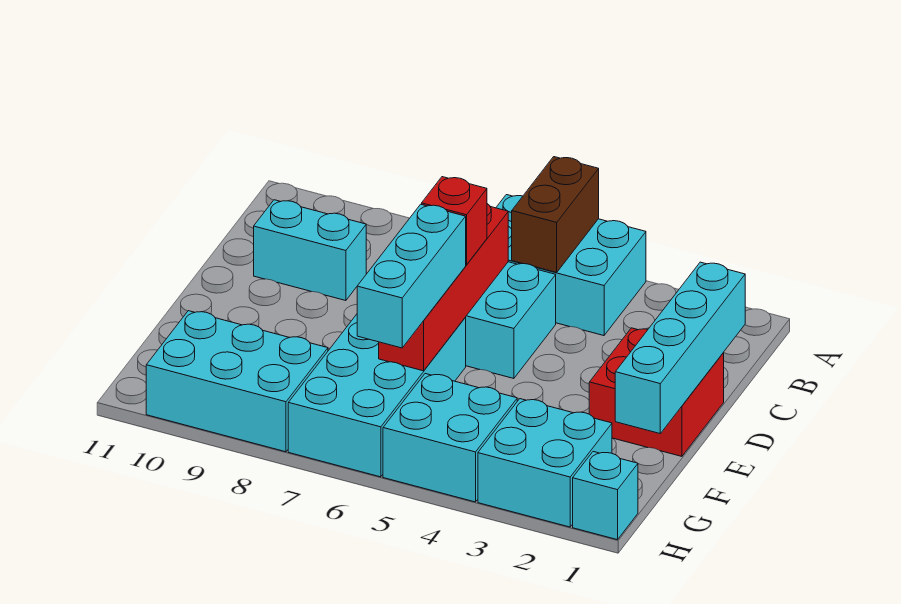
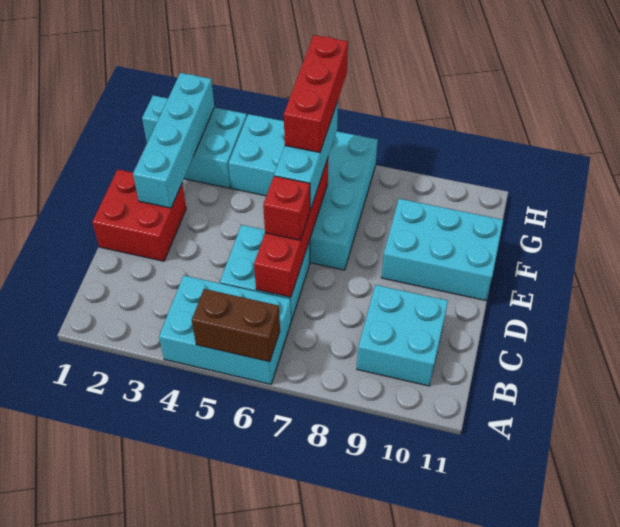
brown brick A5:B5 level 2 -> brown brick A5:A6 level 2
cyan brick C1:F1 level 2 -> cyan brick E2:H2 level 2
cyan brick C9:C10 level 1 -> cyan brick B9:C10 level 1
none -> red brick F6:H6 level 4
cyan brick G8:H10 level 1 -> cyan brick E9:F11 level 1

